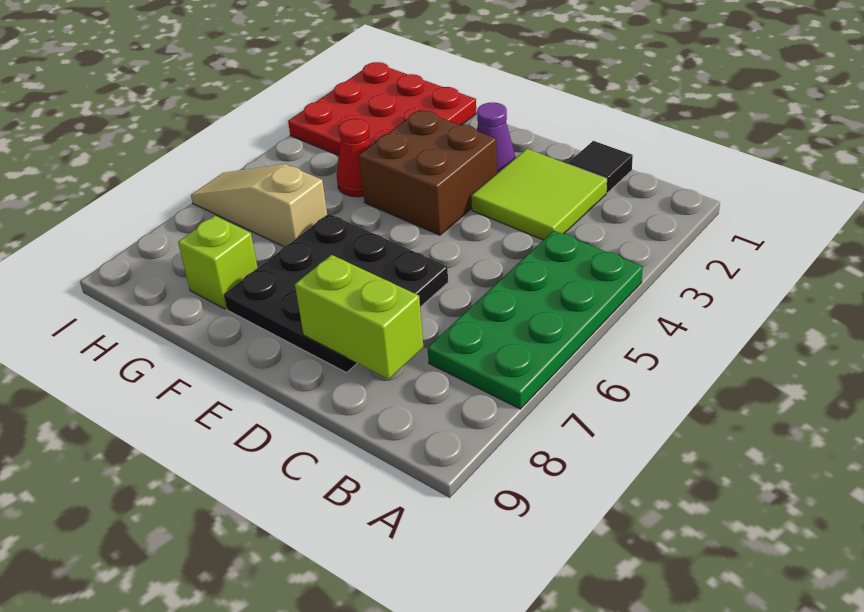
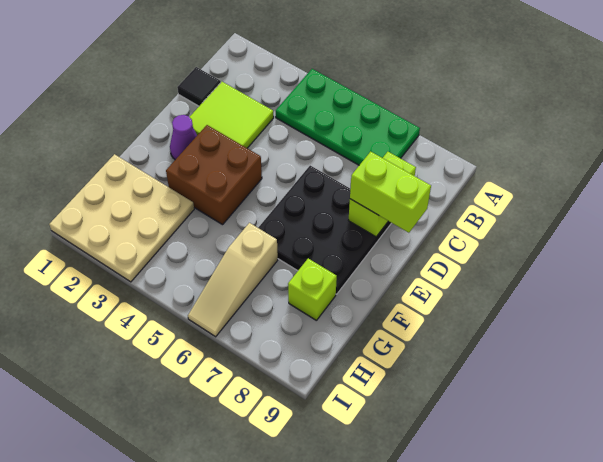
none -> lime brick D8:D9 level 3
red plate G1:I3 level 1 -> tan plate G1:I3 level 1
red cone G4 level 1 -> none

